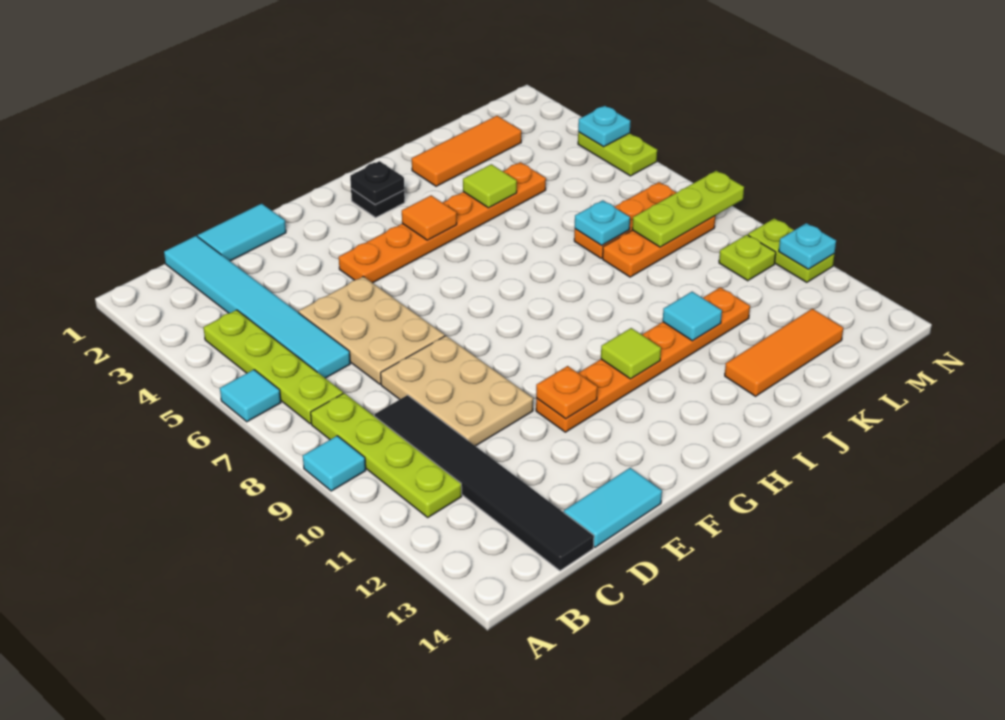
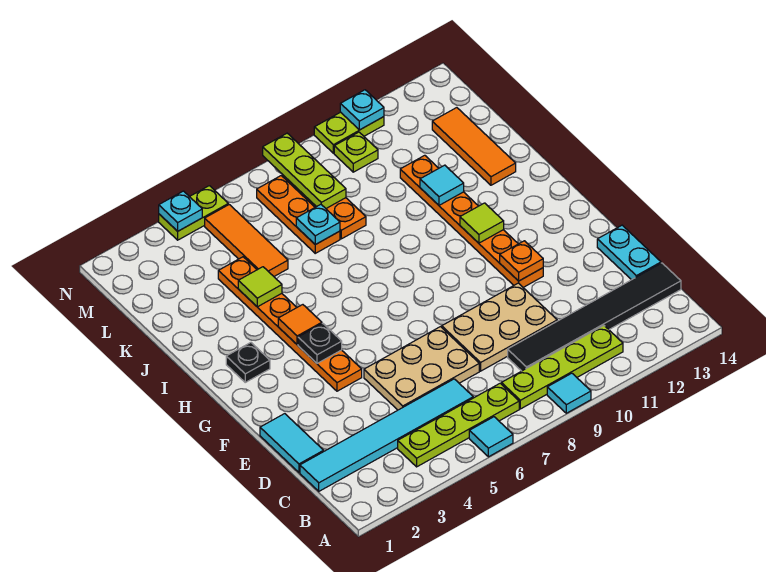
cyan tile D14:E14 level 1 -> cyan plate D14:E14 level 1
black plate H2 level 2 -> black plate G4 level 2
orange tile J2:L2 level 1 -> orange tile K5:M5 level 1

